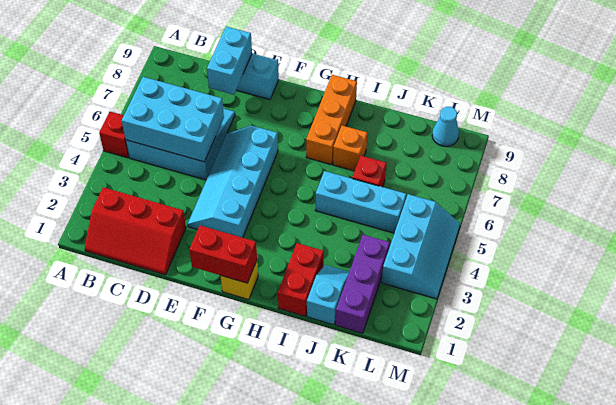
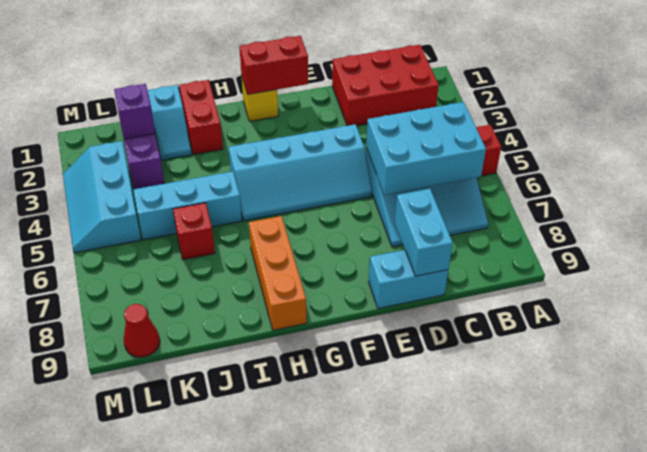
red slope B1:D2 level 1 top 2 -> red brick B1:D2 level 1
cyan slope E3:F6 level 1 top F -> cyan slope E4:H5 level 1 top 4
orange brick I7 level 1 -> none
none -> purple brick K2 level 2
cyan cone L9 level 1 -> red cone L9 level 1

